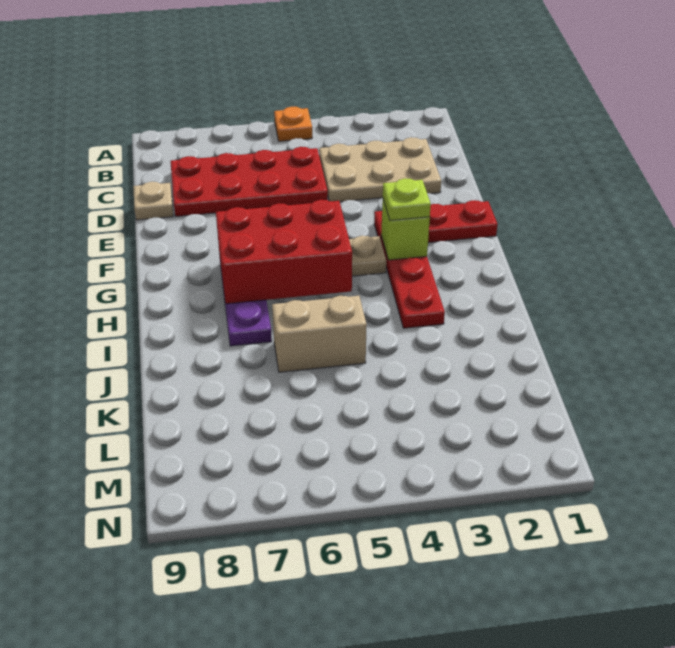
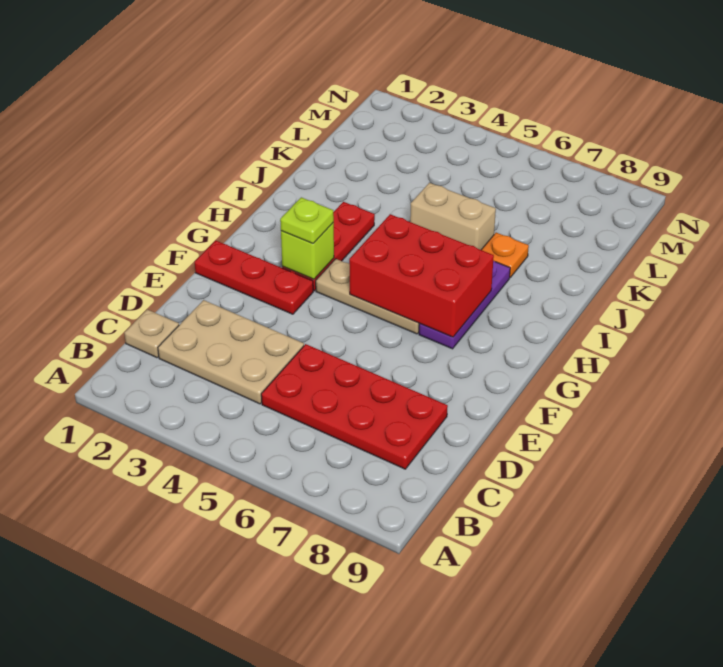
orange plate A5 level 1 -> orange plate J7 level 1
tan plate D9 level 1 -> tan plate C1 level 1

